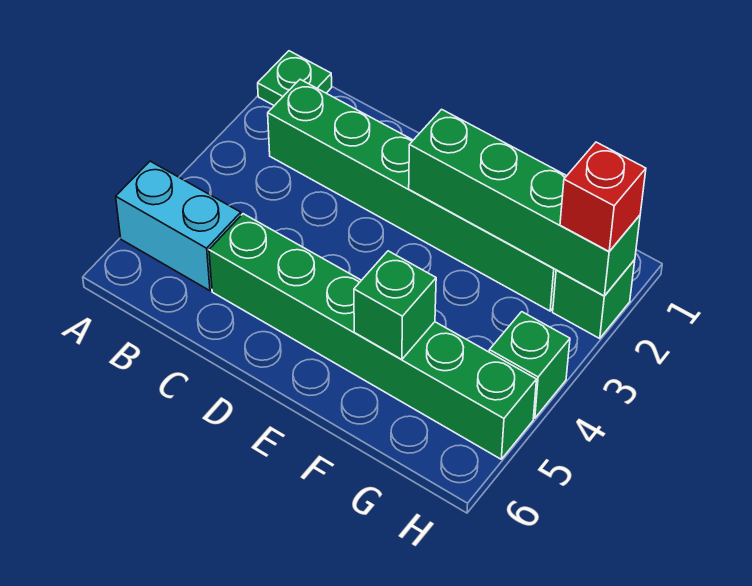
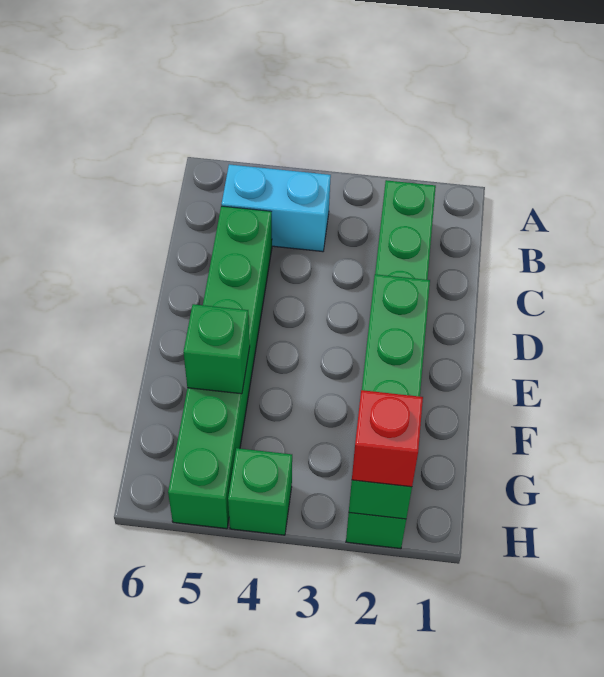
green plate A1 level 1 -> none
cyan brick A5:B5 level 1 -> cyan brick B4:B5 level 1

